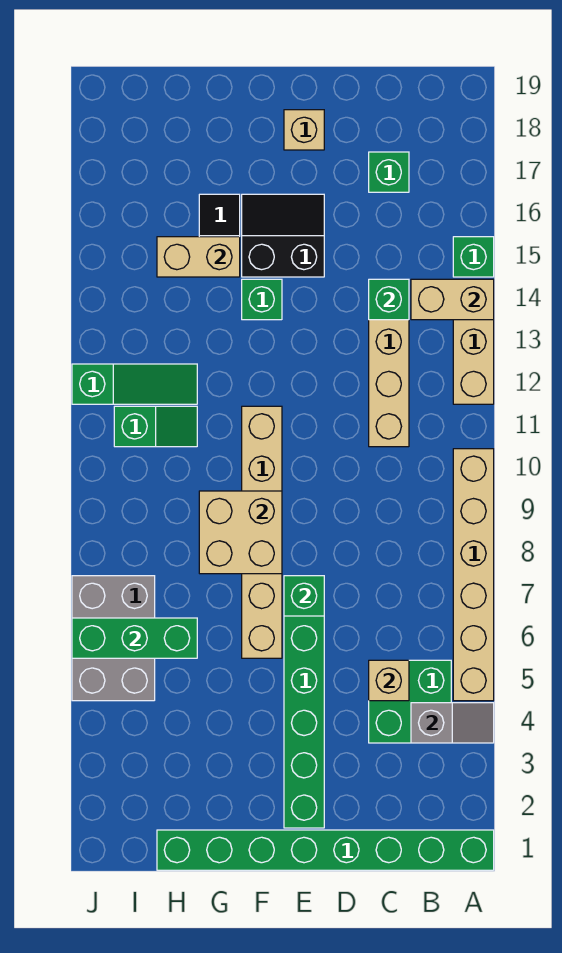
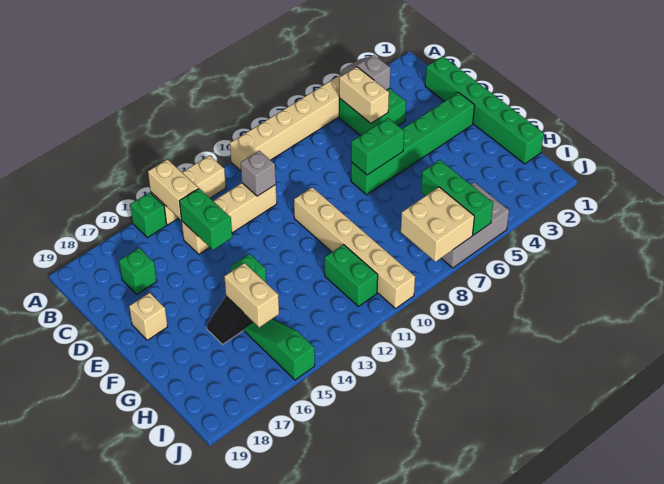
green brick A1:H1 level 1 -> green brick C1:H1 level 1
tan brick C5 level 2 -> tan brick B5:C5 level 2
none -> grey brick C11 level 2
green brick C14 level 2 -> green brick C14:D14 level 2
green brick E7 level 2 -> green brick E6:E7 level 2
black slope E15:F16 level 1 top 15 -> none
tan brick F6:F11 level 1 -> tan brick E10:J10 level 1
tan brick F8:G9 level 2 -> tan brick I7:J8 level 2
green slope H11:I11 level 1 top I -> green brick H11:I11 level 1
green slope H12:J12 level 1 top J -> green slope H15:J15 level 1 top J

